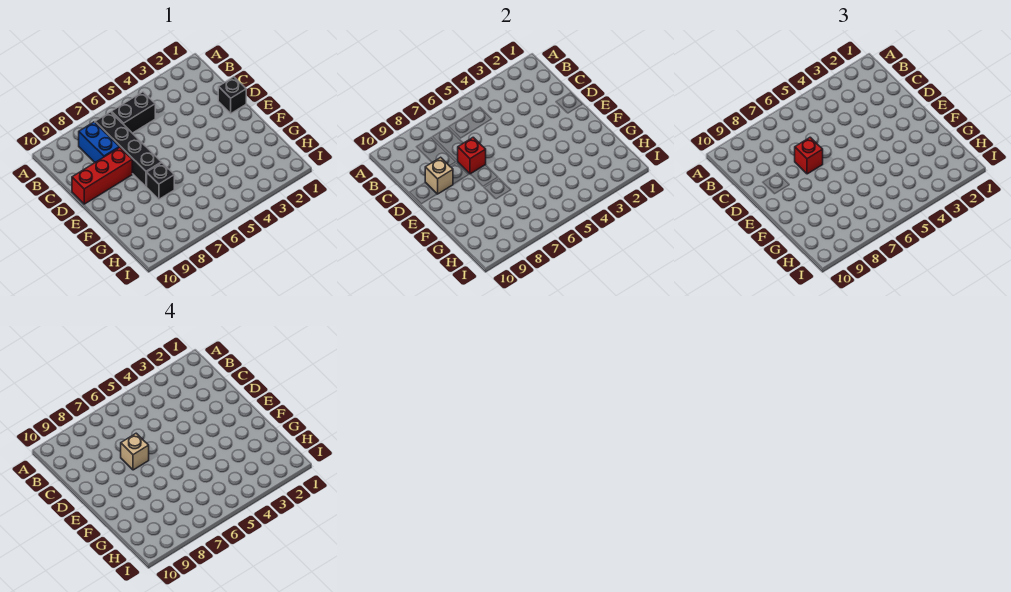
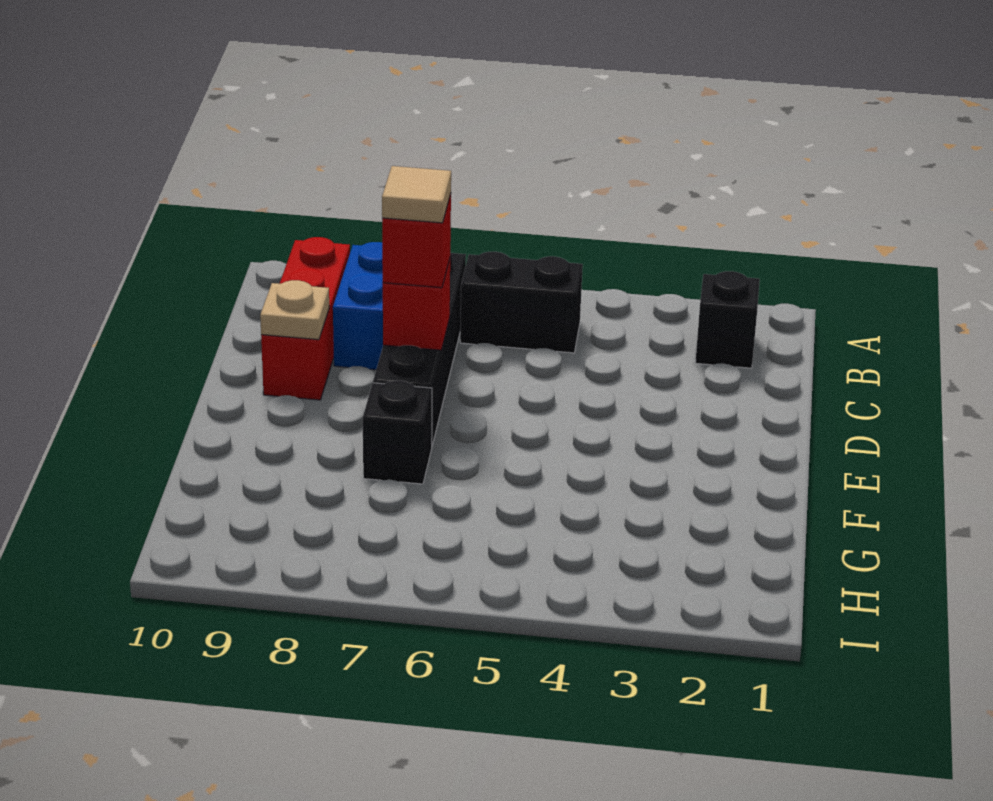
black brick D1 level 1 -> black brick B2 level 1
tan brick D7 level 4 -> tan tile D7 level 4
red brick D8:D10 level 1 -> red brick B9:D9 level 1
tan brick D9 level 2 -> tan plate D9 level 2

